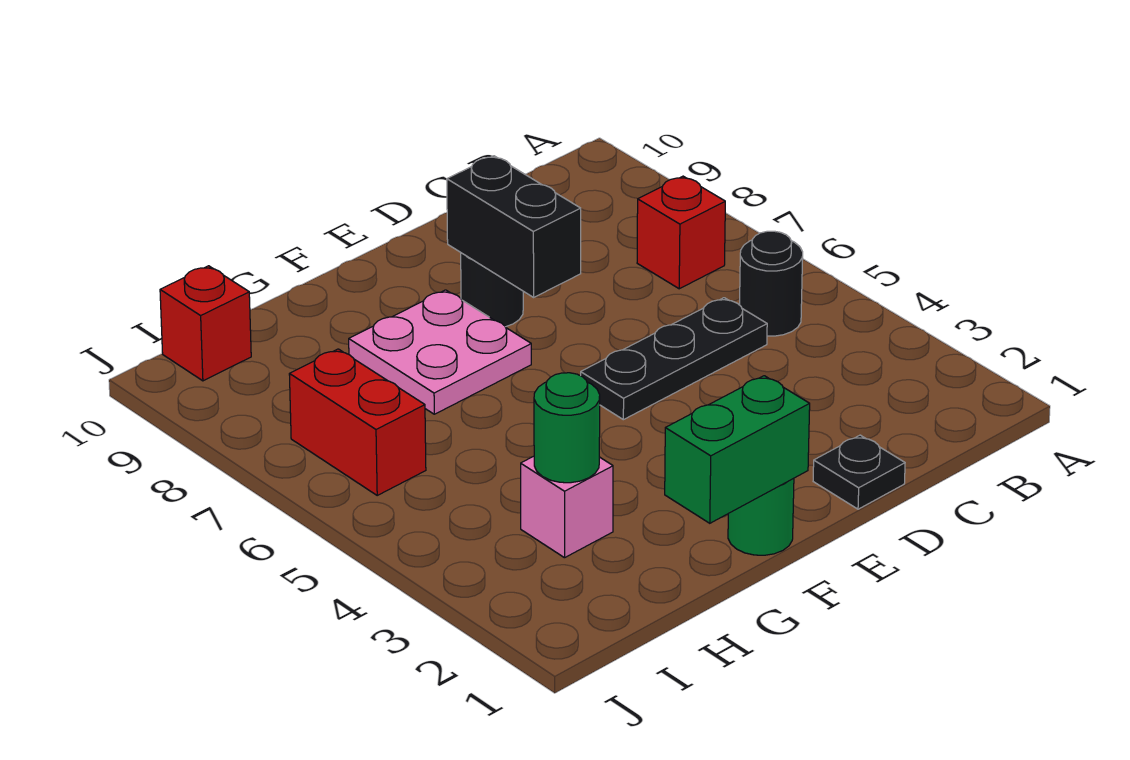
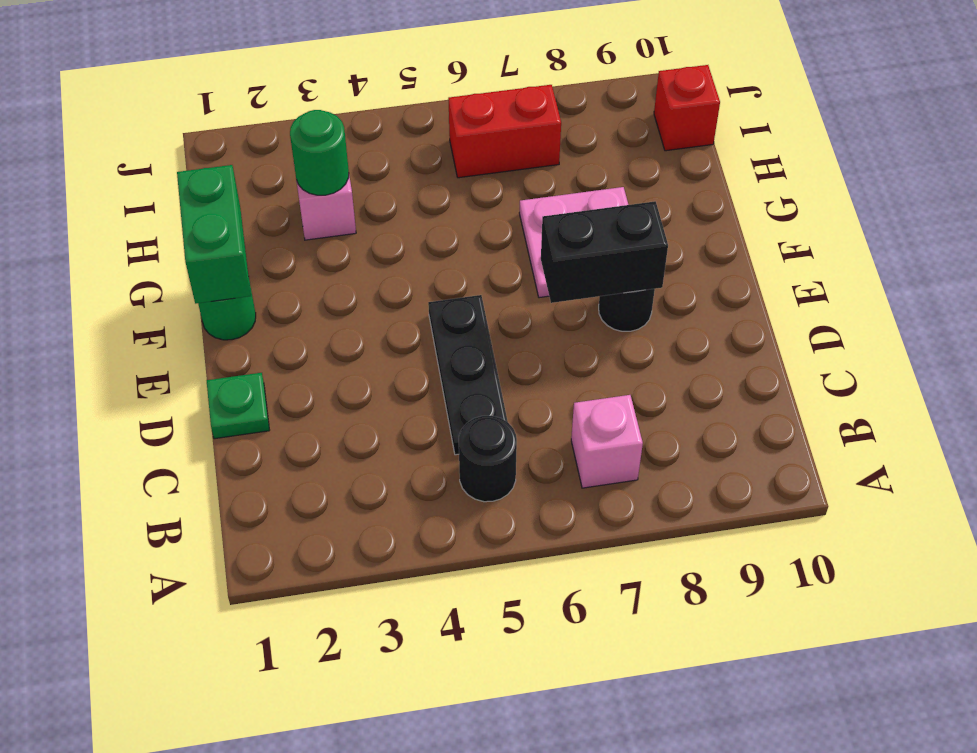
red brick B7 level 1 -> pink brick B7 level 1
black plate D1 level 1 -> green plate D1 level 1

